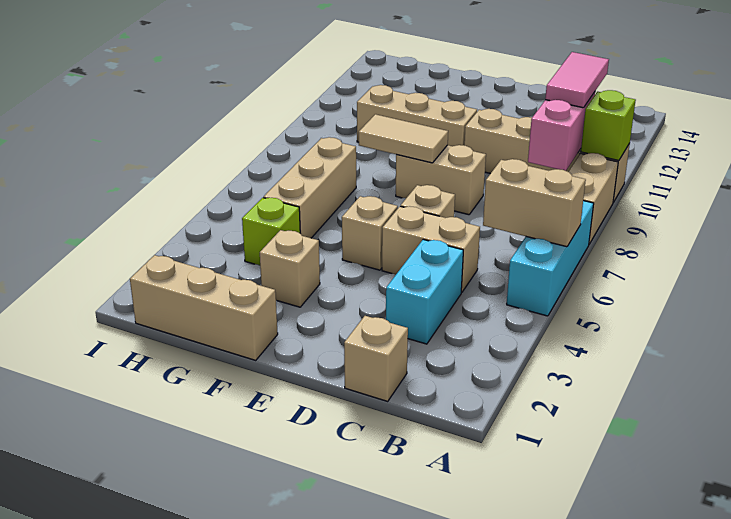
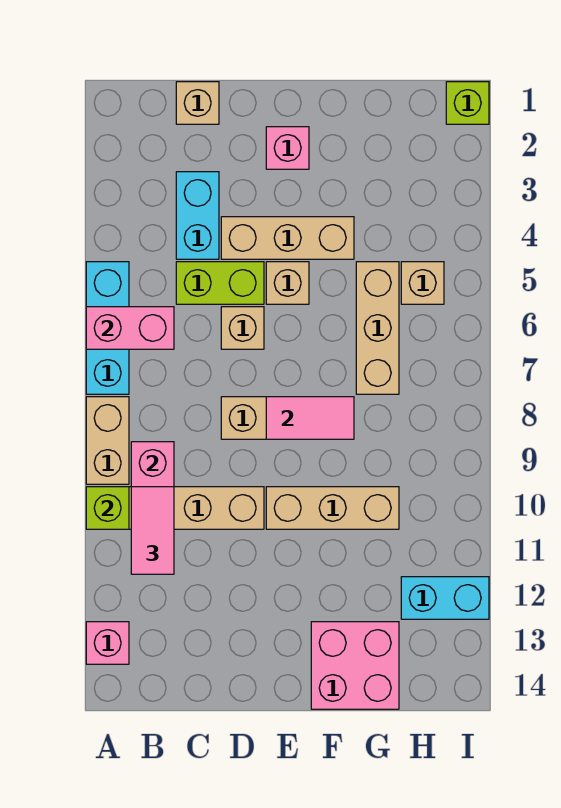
tan brick A6:B6 level 2 -> pink brick A6:B6 level 2
none -> pink brick A13 level 1
tan brick C5:D5 level 1 -> lime brick C5:D5 level 1
none -> pink brick E2 level 1
tan tile E8:F8 level 2 -> pink tile E8:F8 level 2
tan brick F1:H1 level 1 -> tan brick D4:F4 level 1
tan brick F3 level 1 -> tan brick H5 level 1
none -> pink brick F13:G14 level 1
lime brick G4 level 1 -> lime brick I1 level 1
none -> cyan brick H12:I12 level 1

